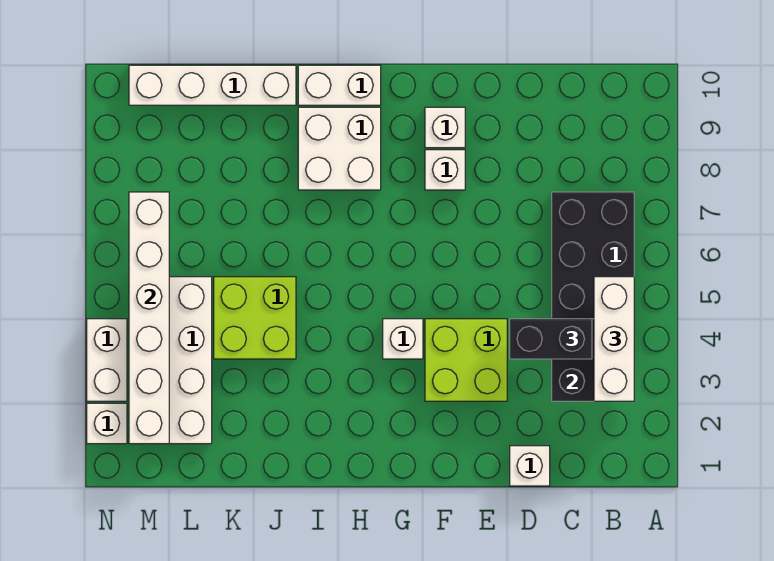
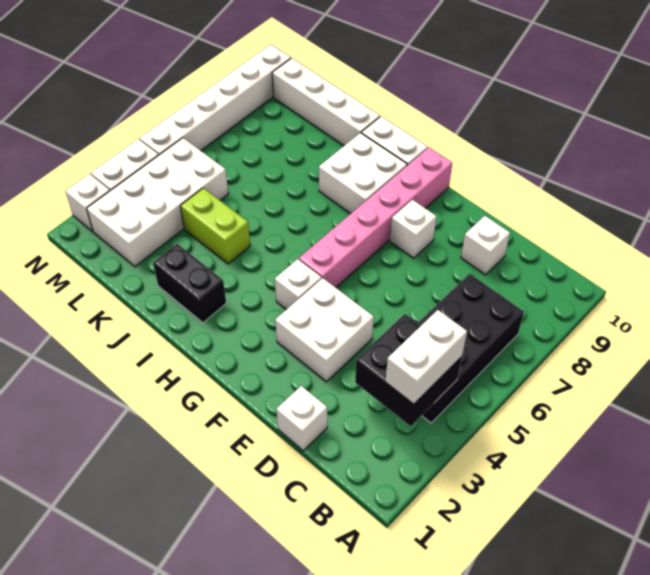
white brick B3:B5 level 3 -> white brick B3:B4 level 3
black brick C4:D4 level 3 -> black brick I2:J2 level 1
lime brick E3:F4 level 1 -> white brick E3:F4 level 1
white brick F9 level 1 -> white brick D9 level 1
none -> pink brick G5:G10 level 1
lime brick J4:K5 level 1 -> lime brick J4:K4 level 1
white brick M2:M7 level 2 -> white brick N5:N10 level 1

